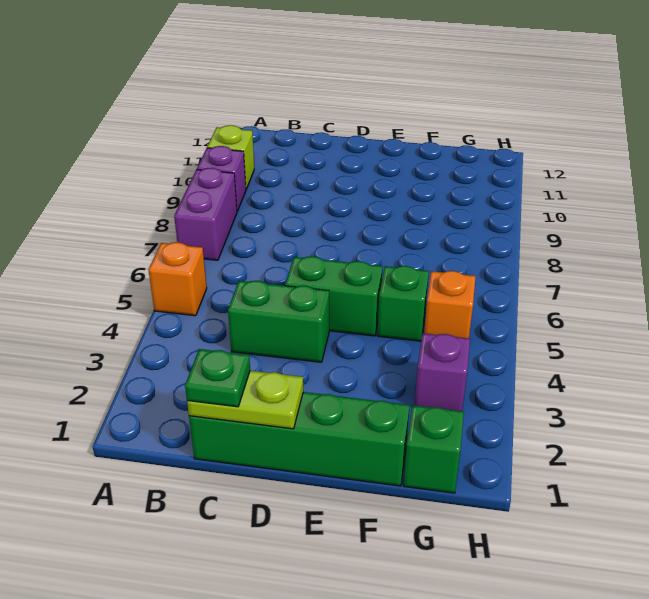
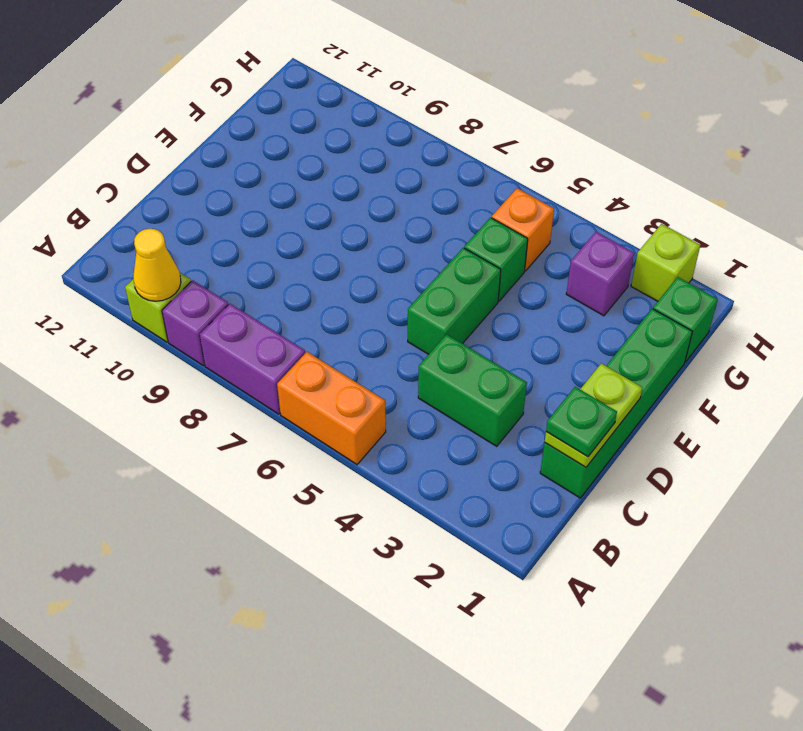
orange brick A5 level 1 -> orange brick A5:A6 level 1
none -> yellow cone A10 level 2
green brick C4:D4 level 1 -> green brick C3:C4 level 1
none -> lime brick H2 level 1

